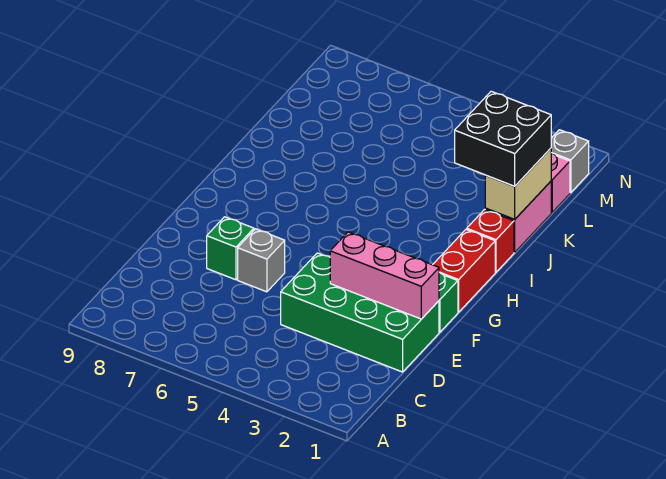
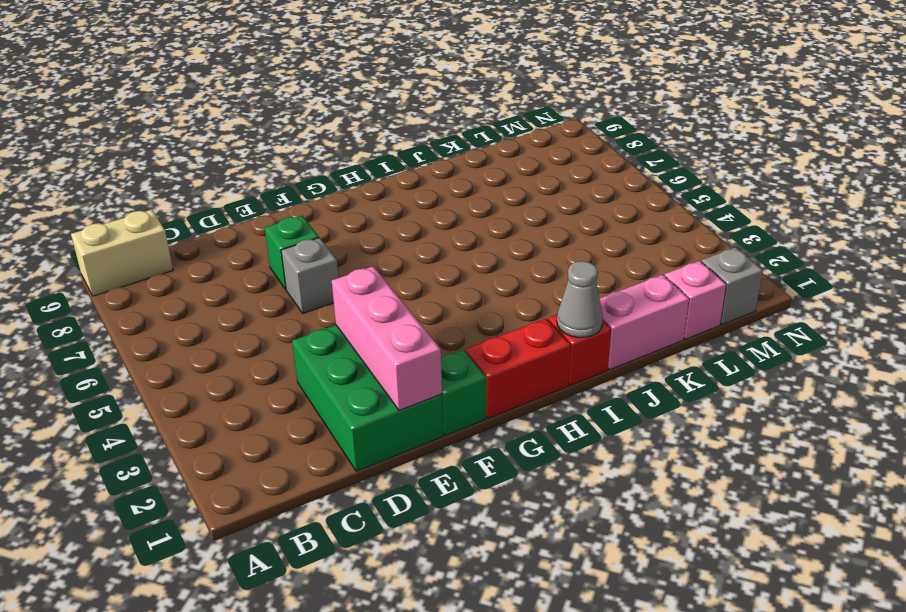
green brick D1:E4 level 1 -> green brick D1:E3 level 1
none -> grey cone I1 level 2
tan brick J1:K1 level 2 -> tan brick A9:B9 level 1
black brick J1:K2 level 3 -> none

